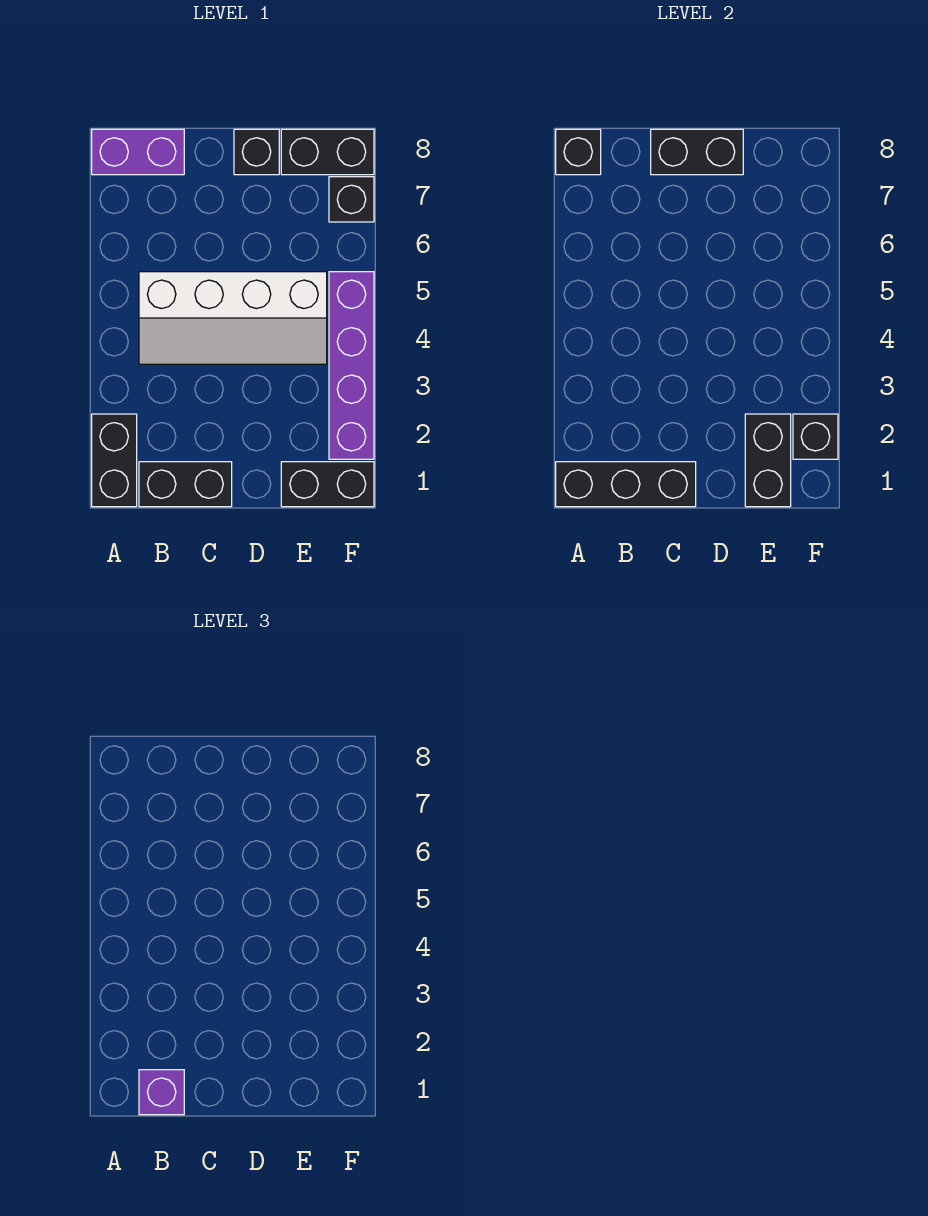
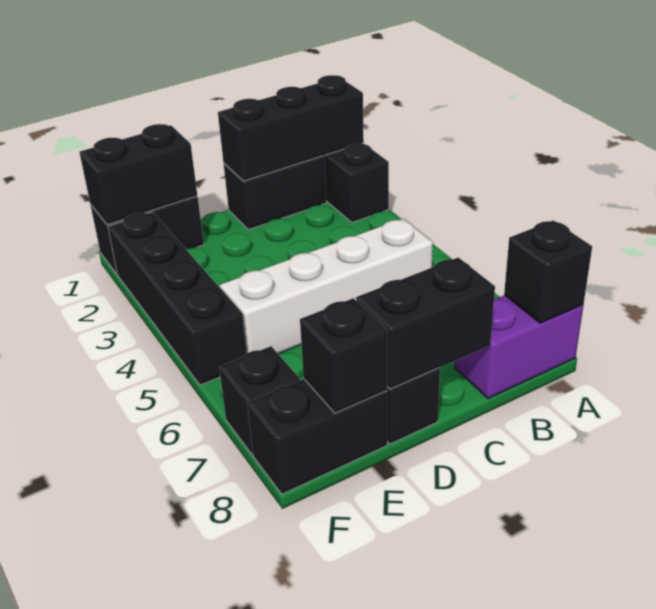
purple brick B1 level 3 -> none
black brick E1:E2 level 2 -> black brick E1:F1 level 2
purple brick F2:F5 level 1 -> black brick F2:F5 level 1
black brick F2 level 2 -> black brick E8 level 2

